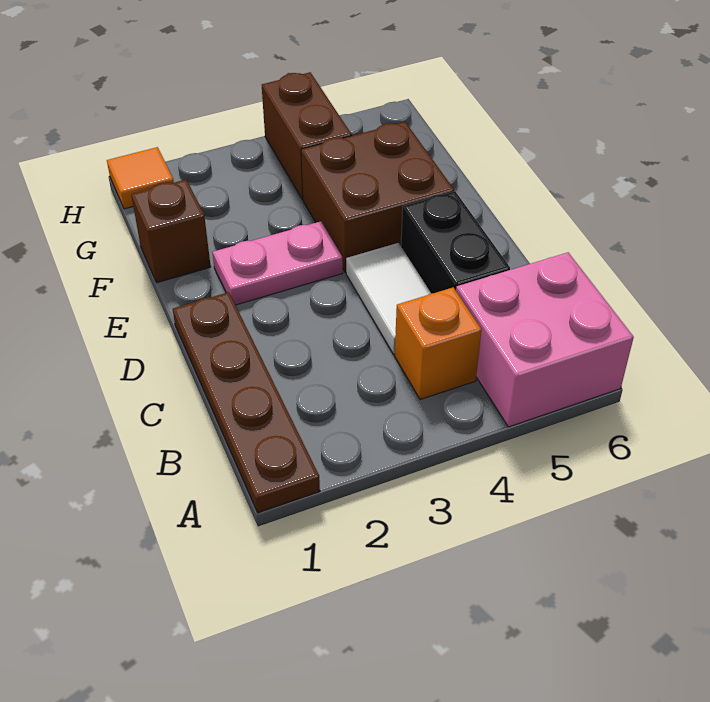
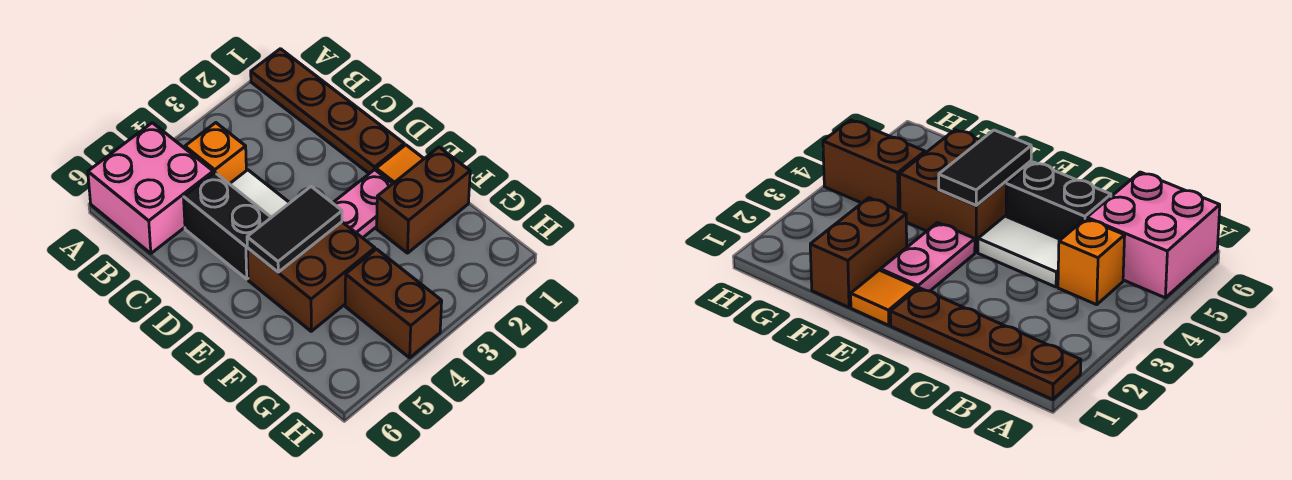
none -> black tile E4:E5 level 2
brown brick F1 level 1 -> brown brick F1:F2 level 1
orange tile H1 level 1 -> orange tile E1 level 1

